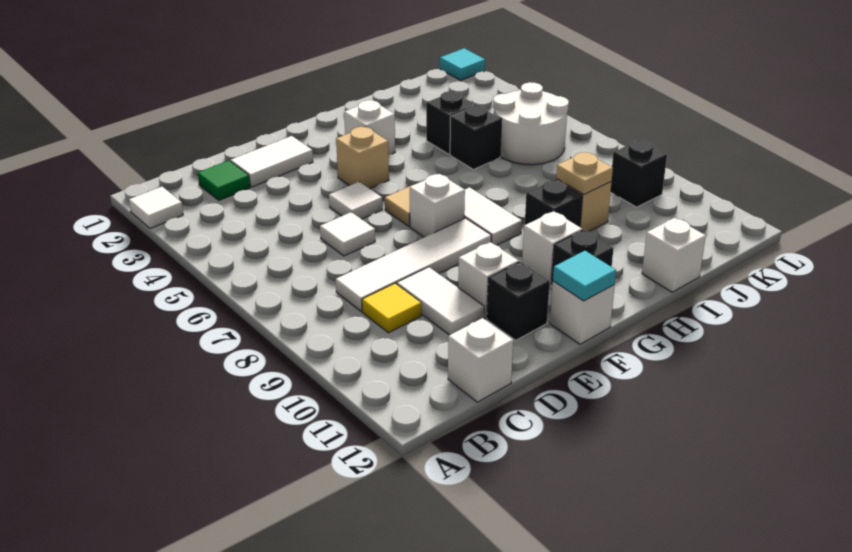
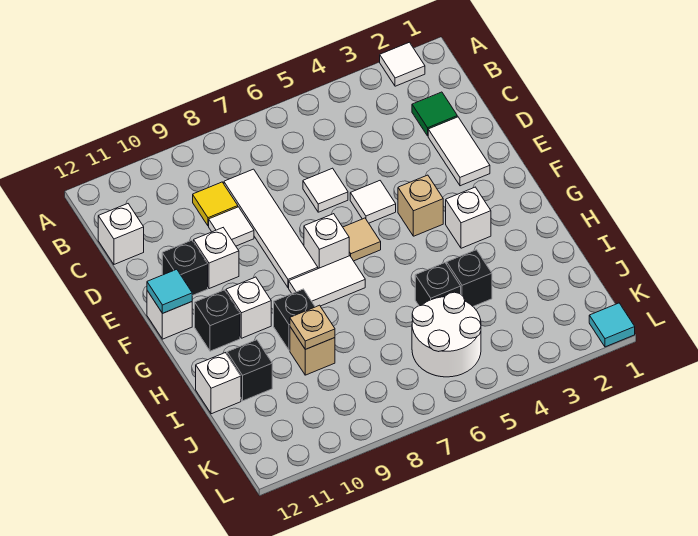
white tile D9:D10 level 1 -> white tile D9 level 1
black brick K9 level 1 -> black brick I11 level 1

